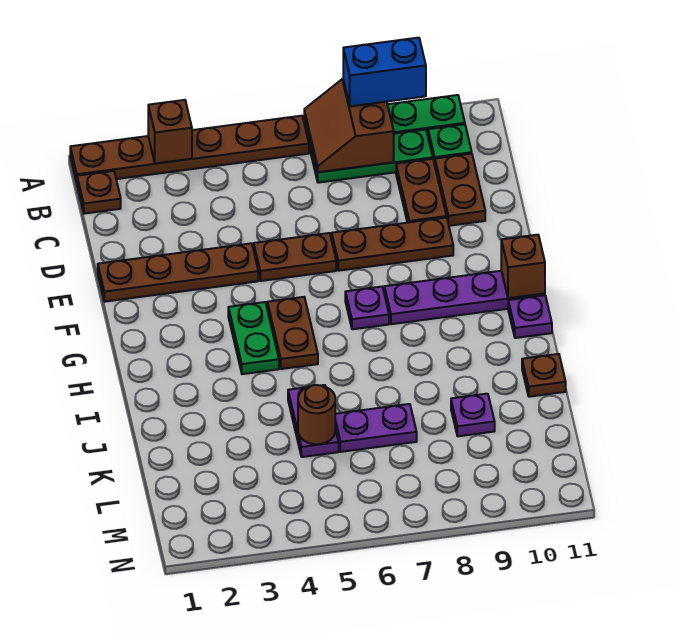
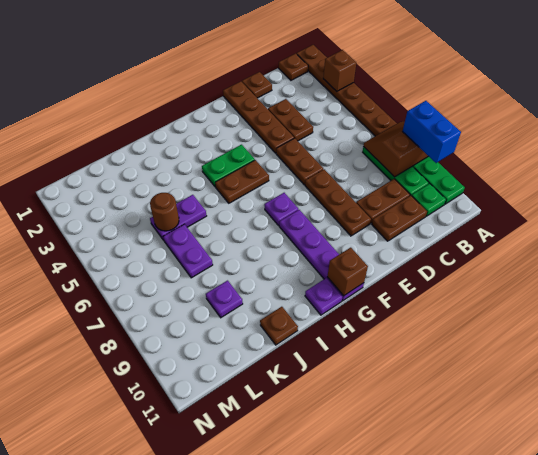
none -> brown plate D1 level 1
none -> brown plate D3:D4 level 1

